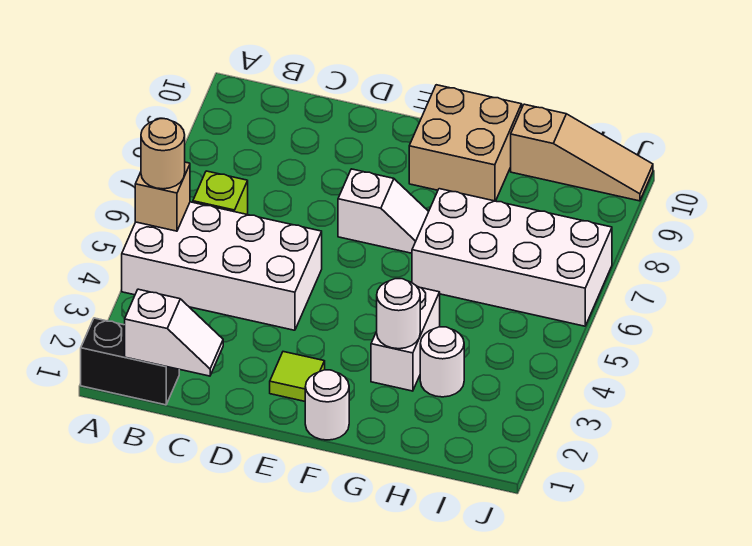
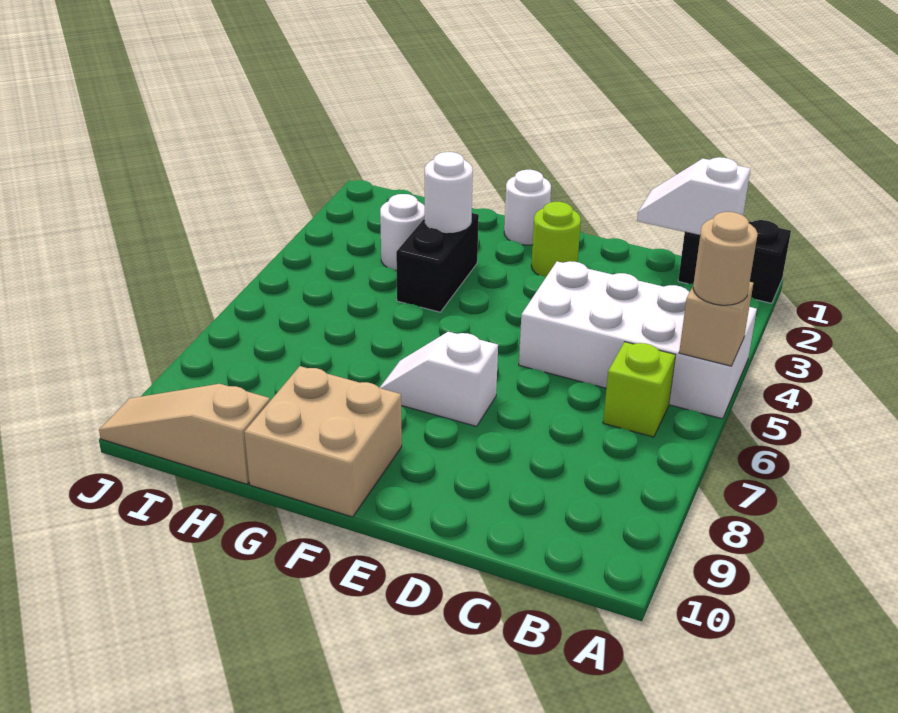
lime tile E2 level 1 -> lime round brick E2 level 1
white brick G3:G4 level 1 -> black brick G3:G4 level 1
white brick G6:J7 level 1 -> none

